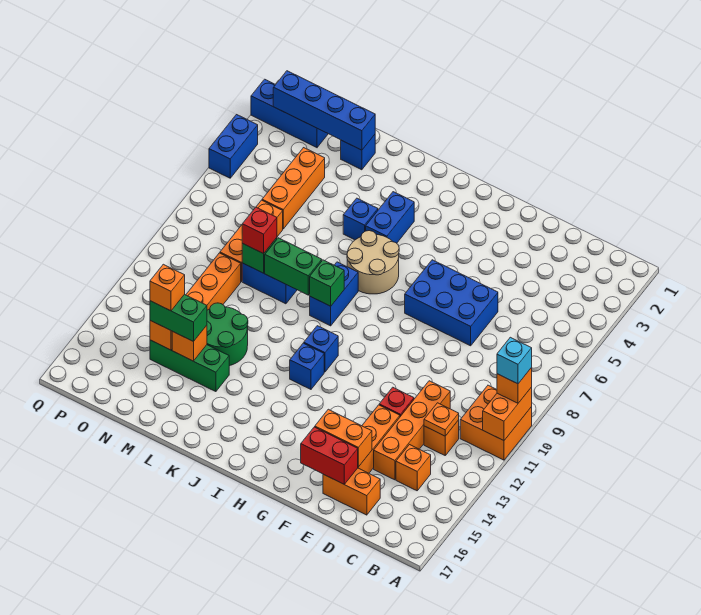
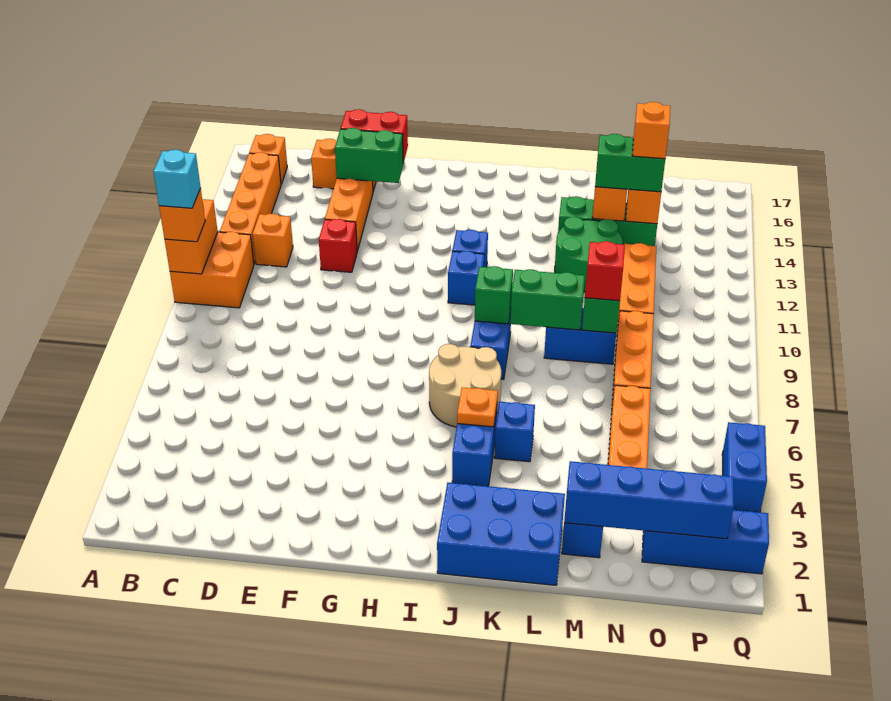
orange plate C12 level 2 -> orange plate J5 level 2
orange brick C14 level 1 -> orange brick B16 level 1
orange brick D11:D14 level 1 -> orange brick B12:B15 level 1
blue brick E6:G7 level 1 -> blue brick J1:L2 level 1
orange brick E15:F15 level 2 -> green brick E15:F15 level 2

